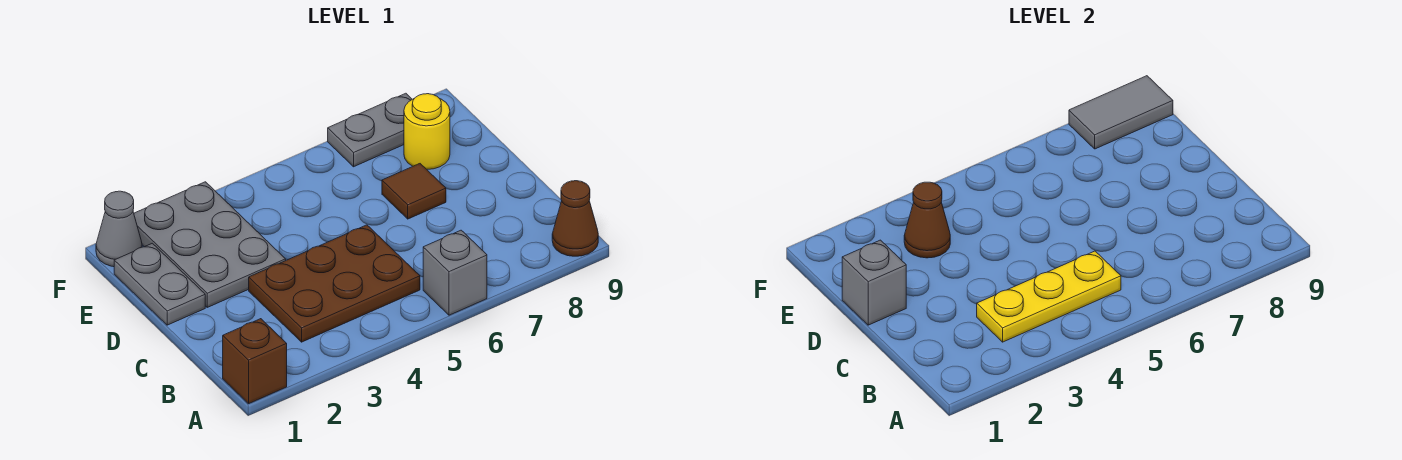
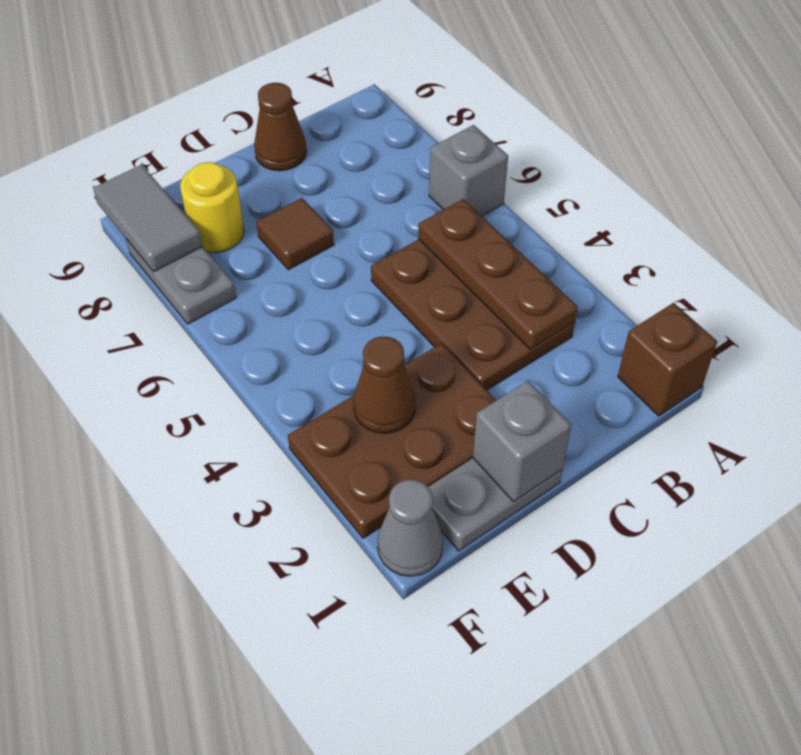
brown cone A9 level 1 -> brown cone C9 level 1
yellow plate B3:B5 level 2 -> brown plate B3:B5 level 2
grey plate D2:F3 level 1 -> brown plate D2:F3 level 1

